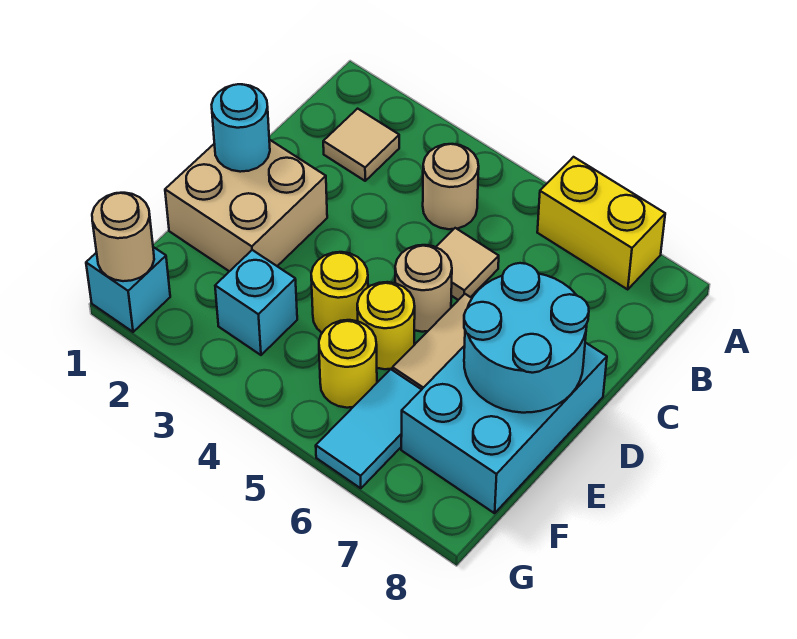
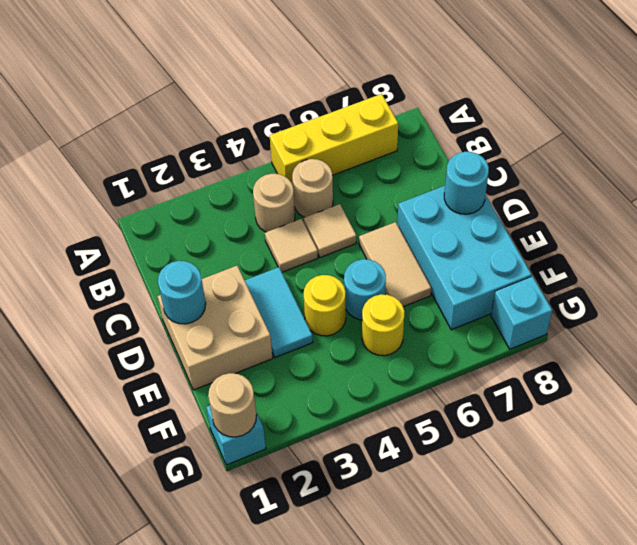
yellow brick A6:A7 level 1 -> yellow brick A5:A7 level 1
tan tile B2 level 1 -> tan tile C4 level 1
tan round brick D5 level 1 -> tan round brick B5 level 1
cyan round brick D7:E8 level 2 -> cyan round brick D8 level 2
yellow round brick E5 level 1 -> cyan round brick E5 level 1
cyan brick F3 level 1 -> cyan brick G8 level 1
cyan tile F6:G6 level 1 -> cyan tile D3:E3 level 1

